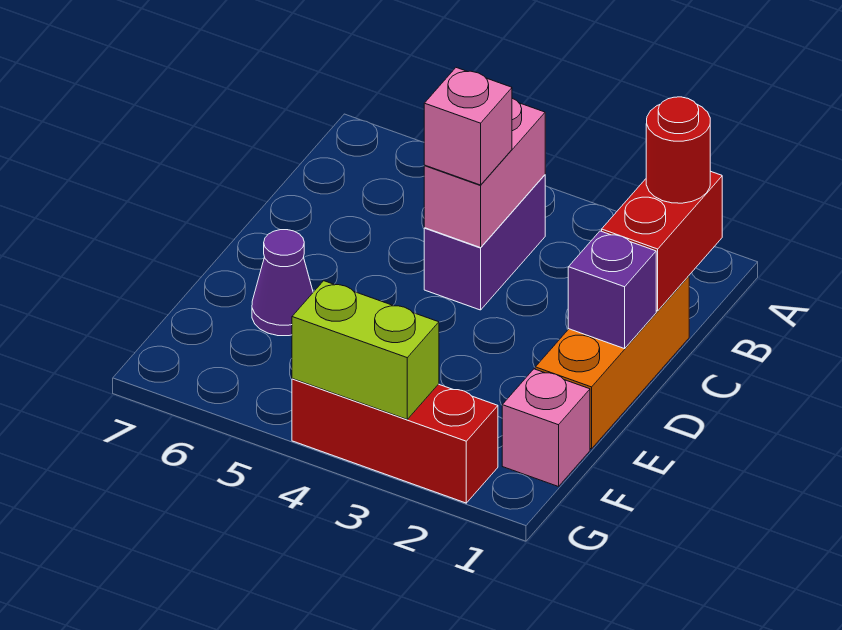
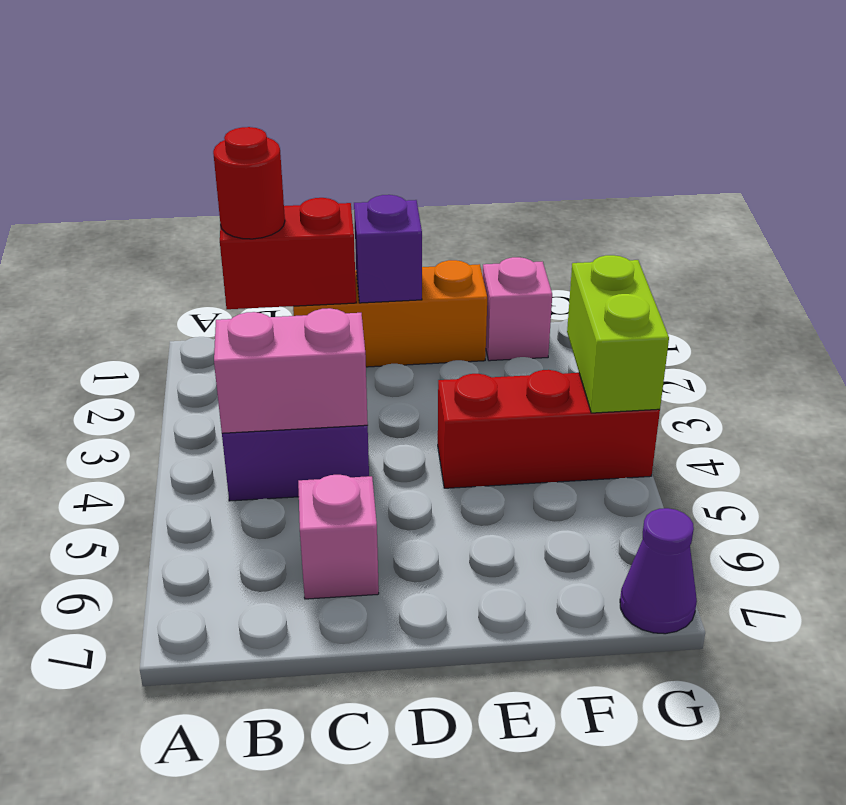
pink brick C4 level 3 -> pink brick C6 level 1
purple cone E6 level 1 -> purple cone G7 level 1
red brick G2:G4 level 1 -> red brick E4:G4 level 1

